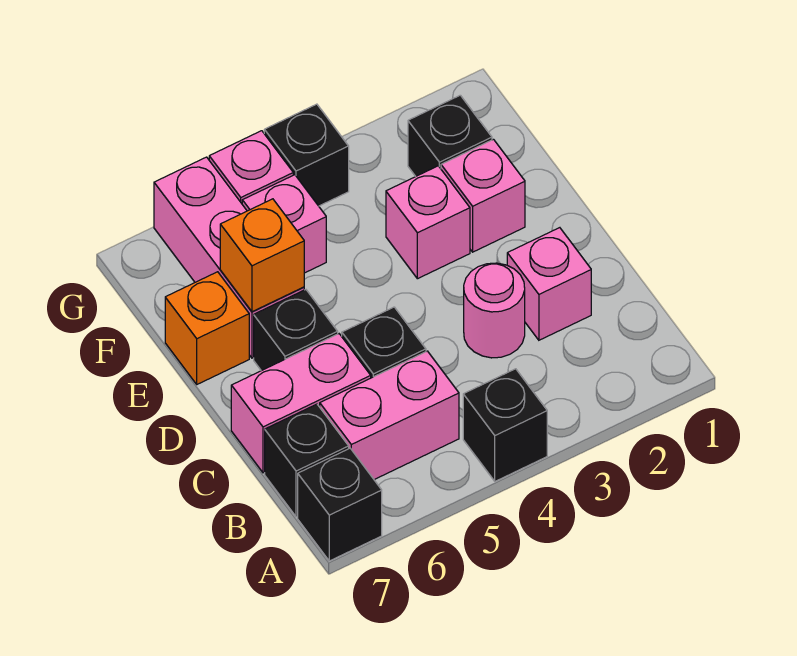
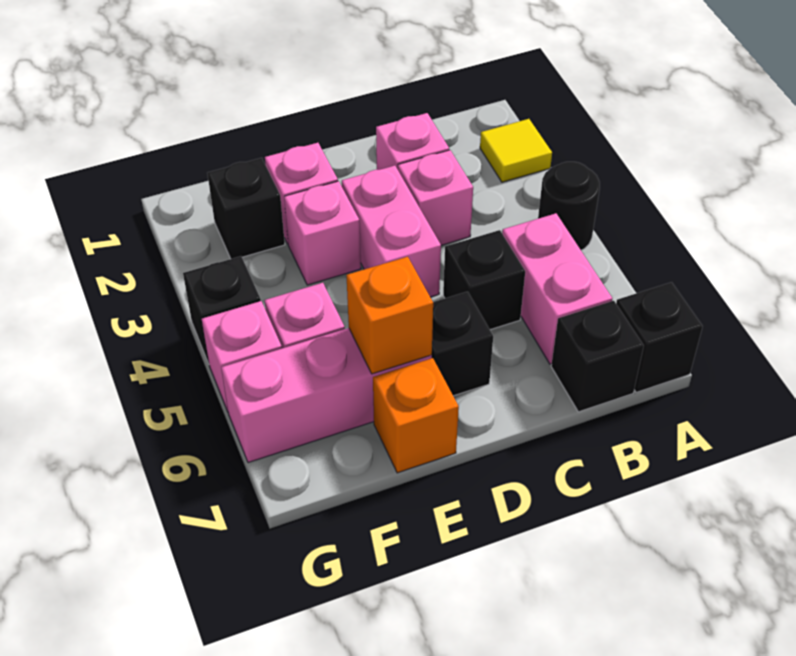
none -> yellow tile A2 level 1
black brick A4 level 1 -> black round brick A4 level 1
pink round brick C3 level 1 -> pink brick C3 level 1
pink brick C6:C7 level 1 -> pink brick D3:D4 level 1

